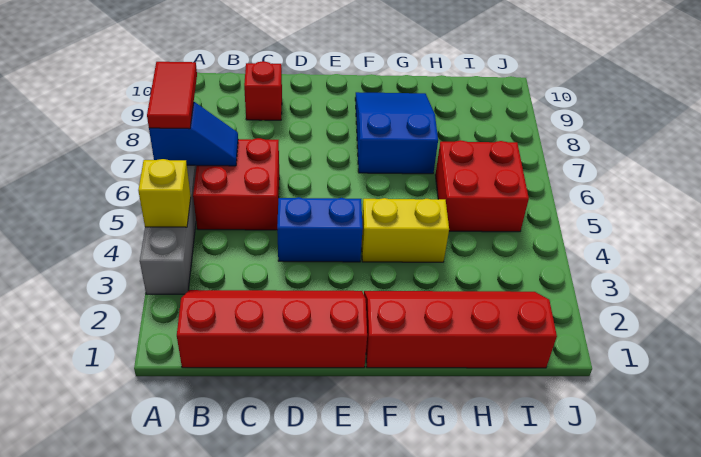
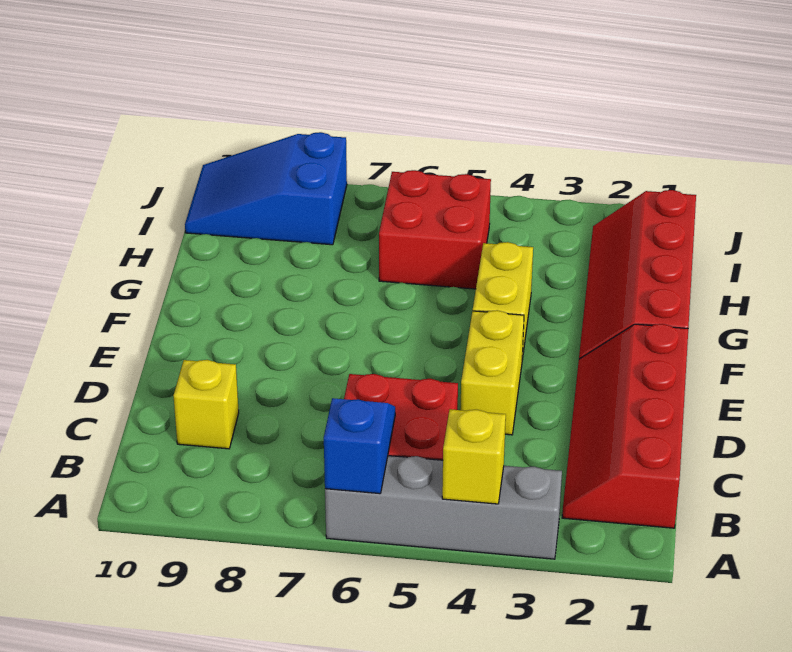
red tile A6:A7 level 3 -> none
red brick C9 level 1 -> yellow brick C9 level 1
blue brick D4:E4 level 1 -> yellow brick D4:E4 level 1
blue slope F7:G9 level 1 top 7 -> blue slope I8:J10 level 1 top 8

